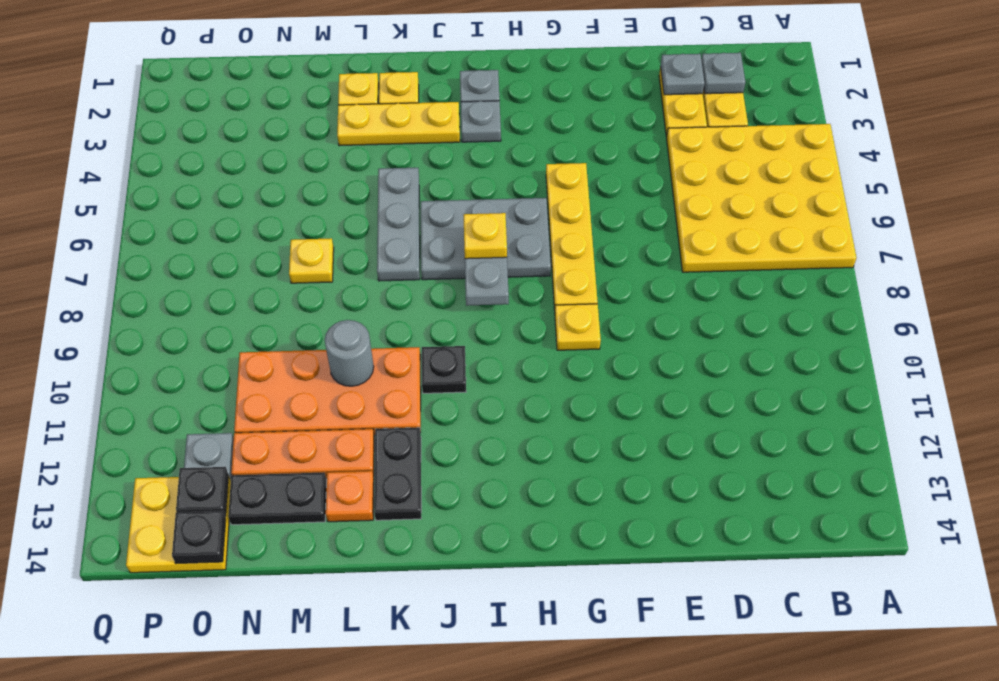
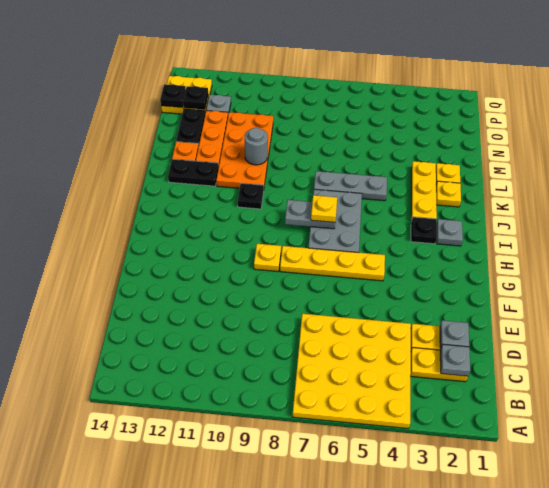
grey plate I3 level 1 -> black plate I3 level 1
yellow plate M7 level 1 -> none

